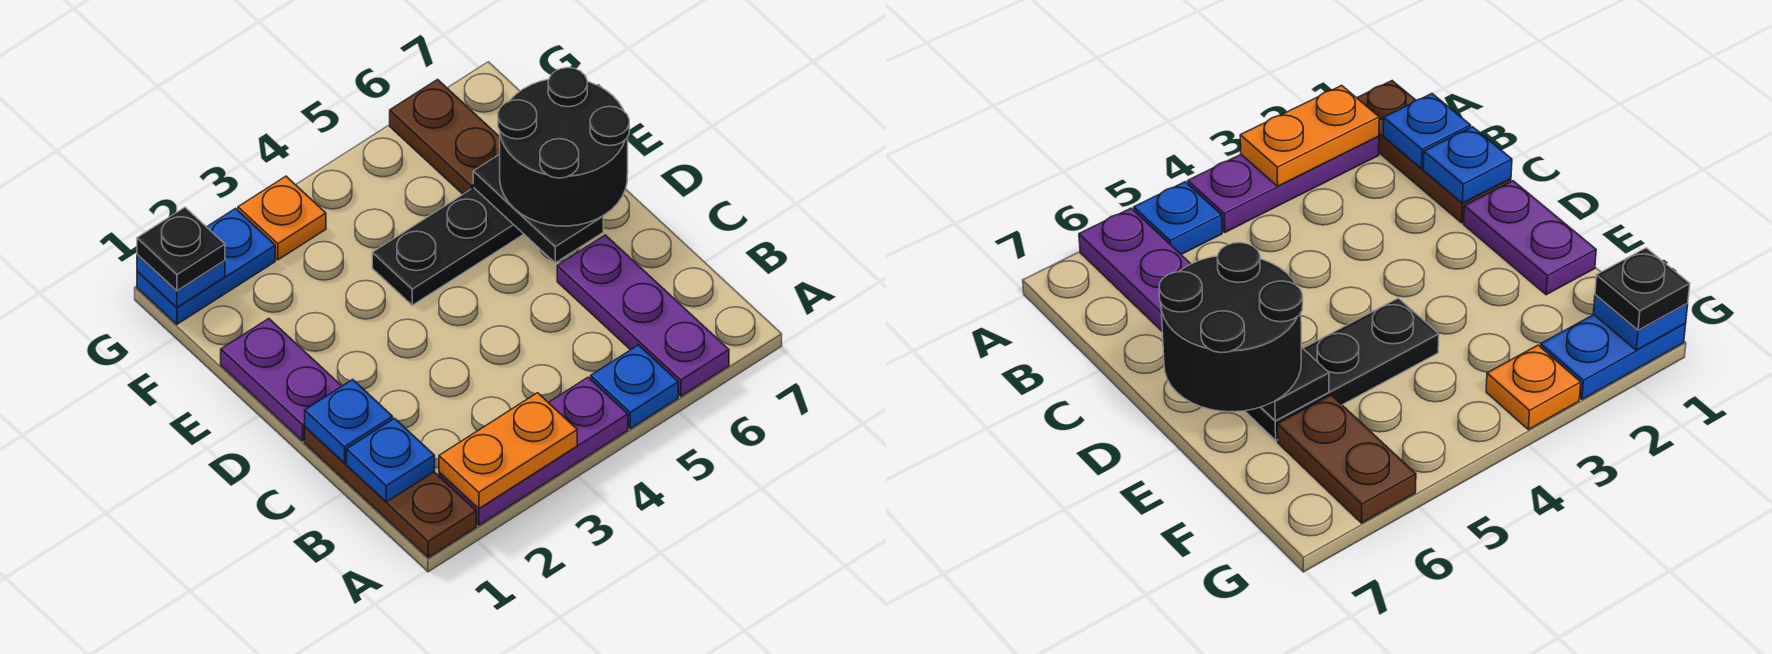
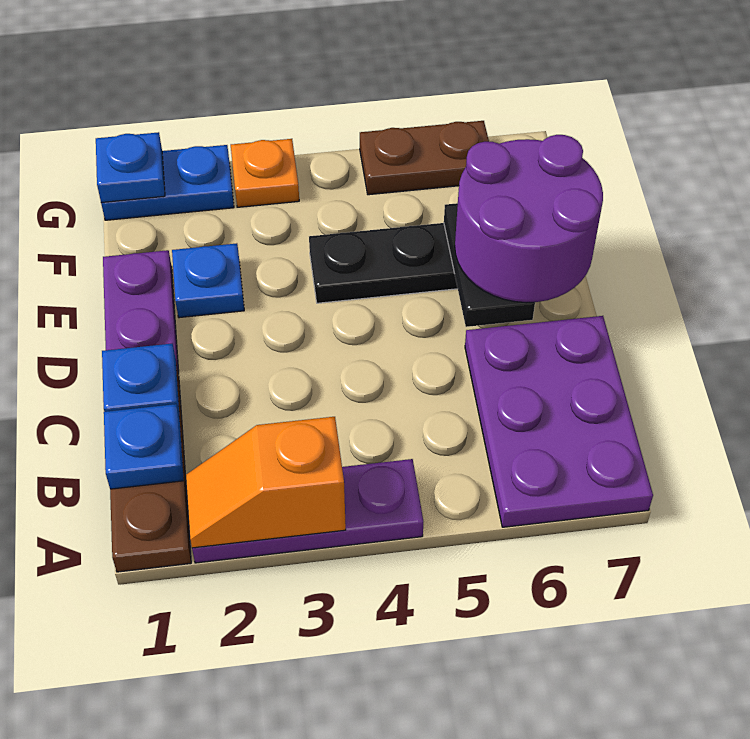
orange plate A2:A3 level 2 -> orange slope A2:A3 level 2 top 3
blue plate A5 level 1 -> blue plate E2 level 1
purple plate A6:C6 level 1 -> purple plate A6:C7 level 1
black round brick D6:E7 level 3 -> purple round brick D6:E7 level 3
brown plate F6:G6 level 1 -> brown plate G5:G6 level 1
black plate G1 level 3 -> none

